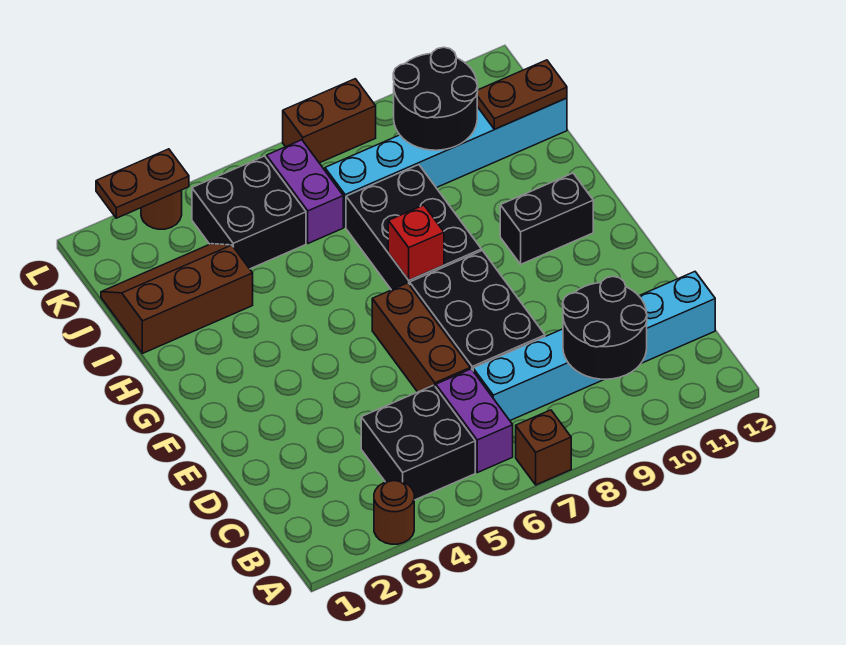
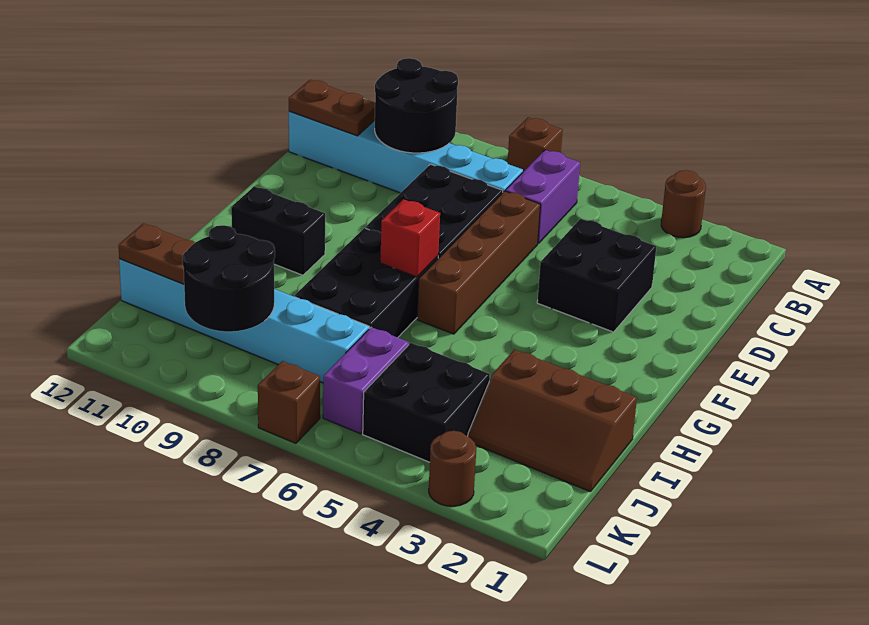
black brick B4:C5 level 1 -> black brick D3:E4 level 1
brown brick D6:F6 level 1 -> brown brick D6:G6 level 1
brown plate L2:L3 level 2 -> brown plate C11:C12 level 2
brown brick L7:L8 level 1 -> brown brick L7 level 1

